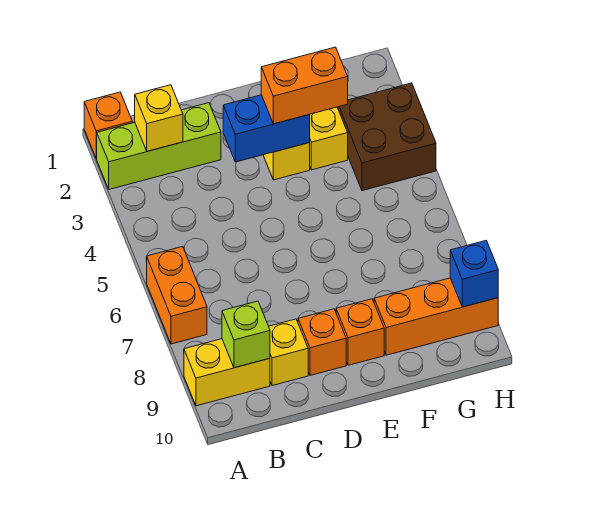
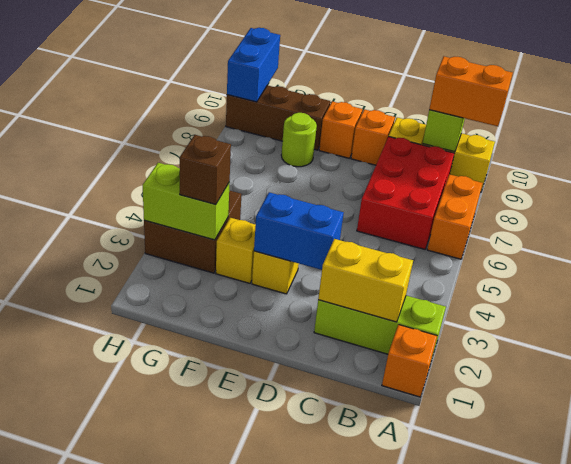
yellow brick B2 level 2 -> yellow brick B2:C2 level 2
none -> red brick B6:C8 level 1
orange brick E3:F3 level 3 -> orange brick A9:B9 level 3
none -> lime round brick F8 level 1
orange brick F9:H9 level 1 -> brown brick F9:H9 level 1
none -> lime brick G3:H3 level 2
none -> brown brick G3 level 3
blue brick H9 level 2 -> blue brick H9:H10 level 2

